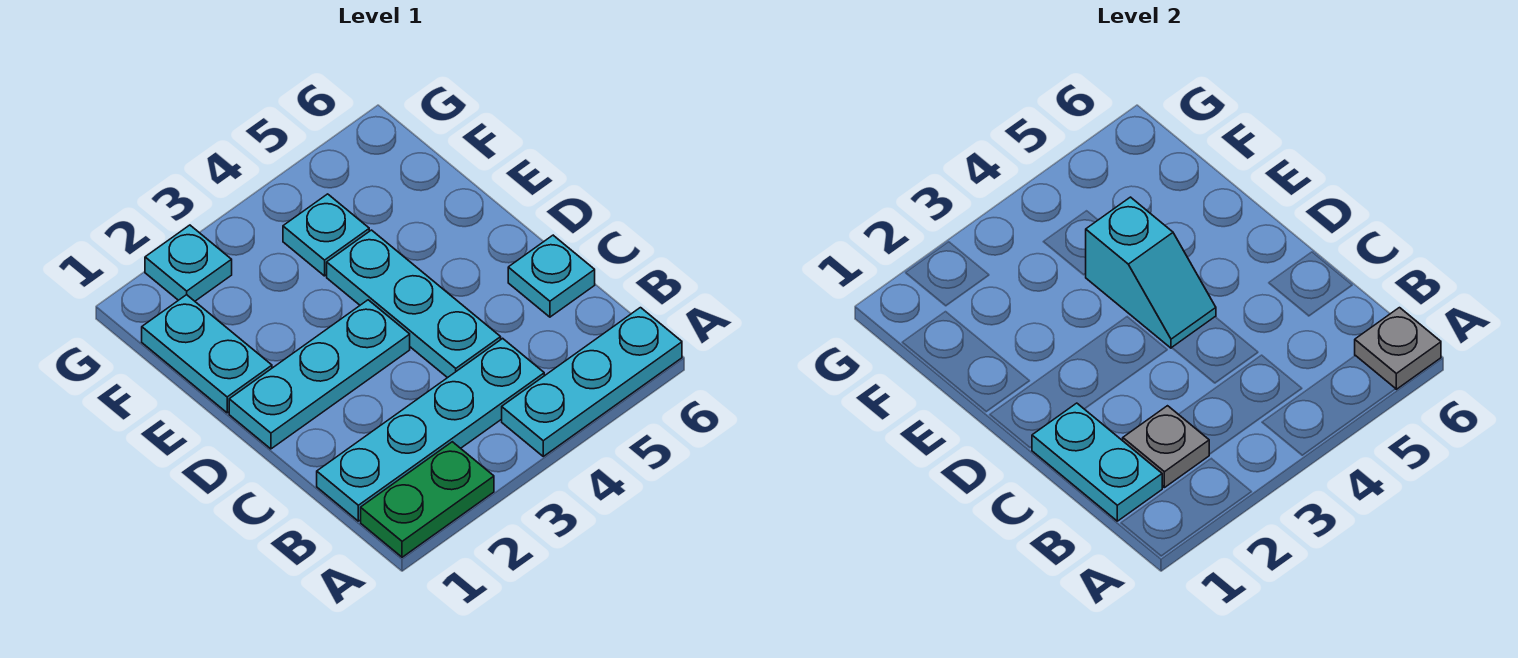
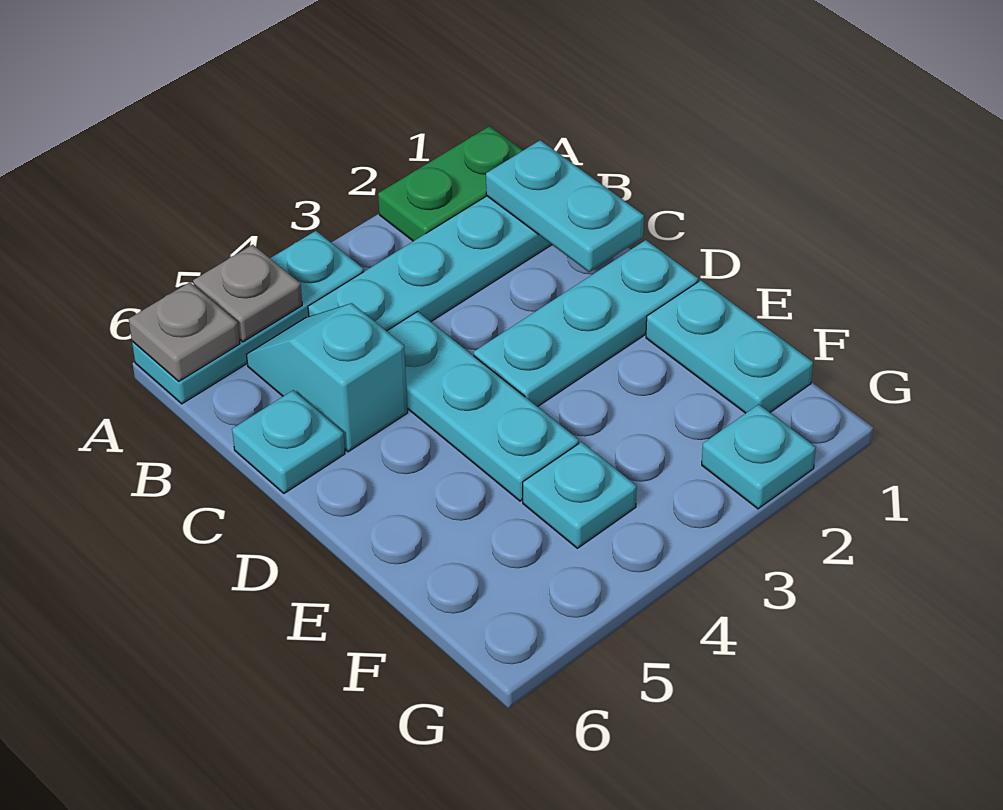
grey plate B2 level 2 -> grey plate A5 level 2
cyan slope D4:E4 level 2 top E -> cyan slope B5:C5 level 1 top C

